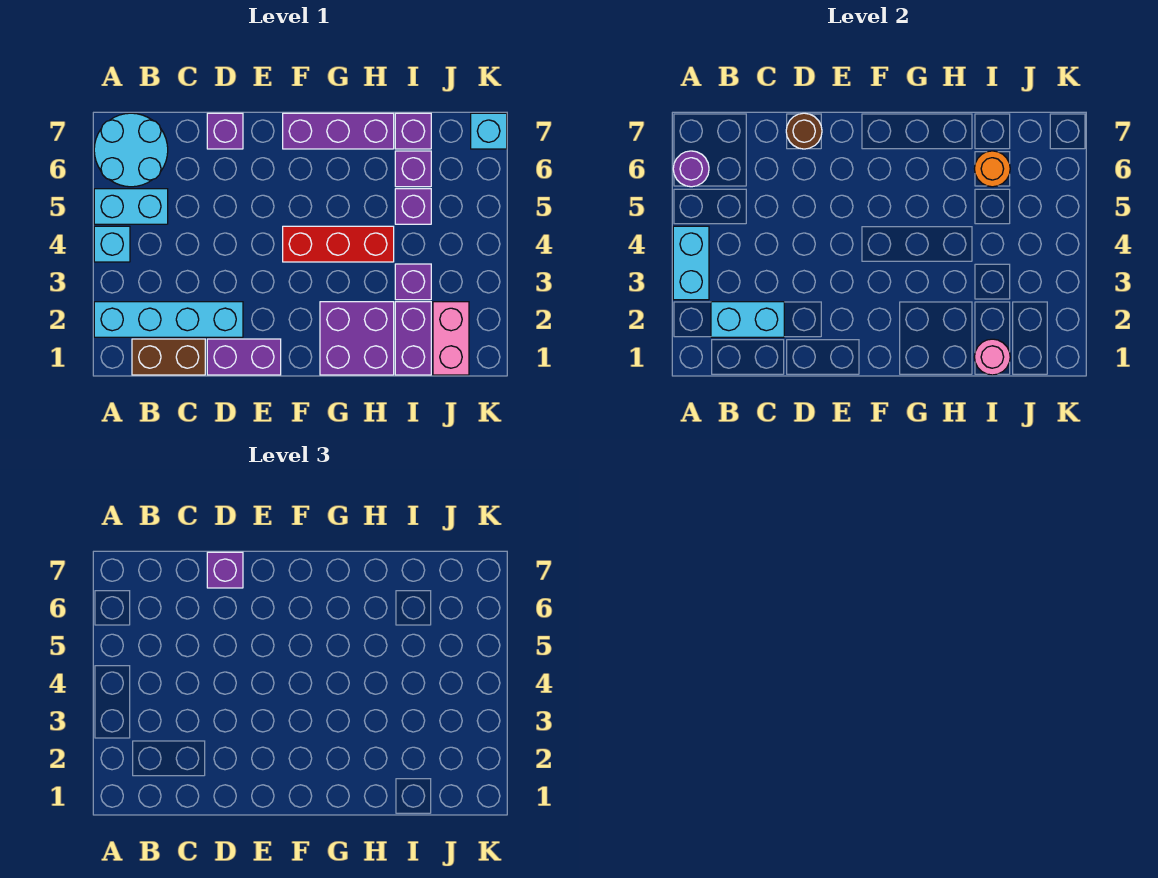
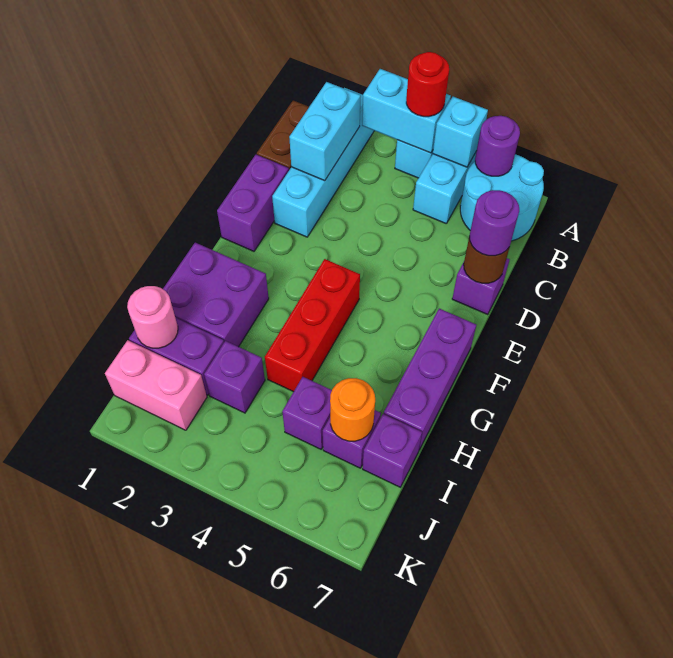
none -> red round brick A4 level 3
purple brick D7 level 3 -> purple round brick D7 level 3
cyan brick K7 level 1 -> cyan brick A5 level 2

